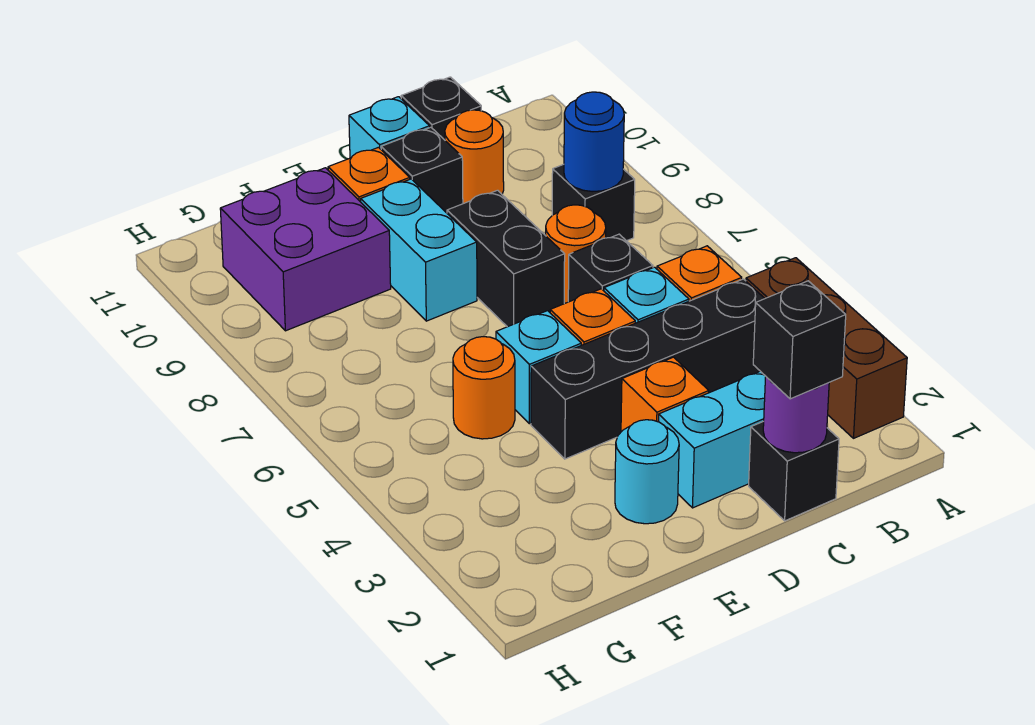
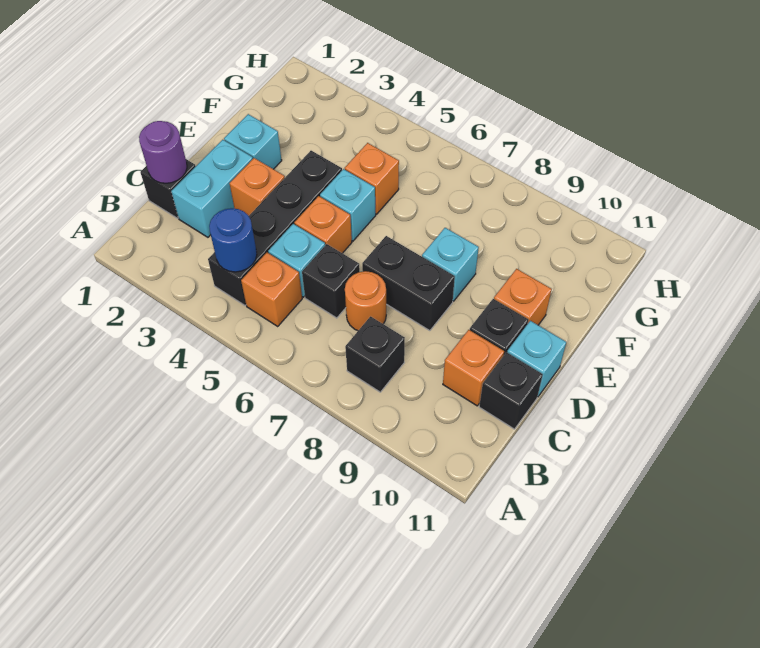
brown brick A2:A4 level 1 -> none
blue round brick B8 level 2 -> blue round brick B4 level 2
black brick C1 level 3 -> none
orange round brick C10 level 1 -> orange brick C10 level 1
cyan round brick E2 level 1 -> cyan brick E2 level 1
cyan brick E8:E9 level 1 -> cyan brick E8 level 1
orange round brick F5 level 1 -> orange brick F5 level 1
purple brick F9:G10 level 1 -> none

